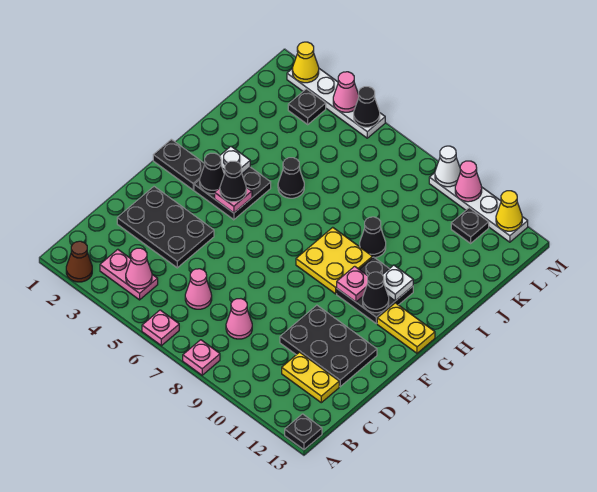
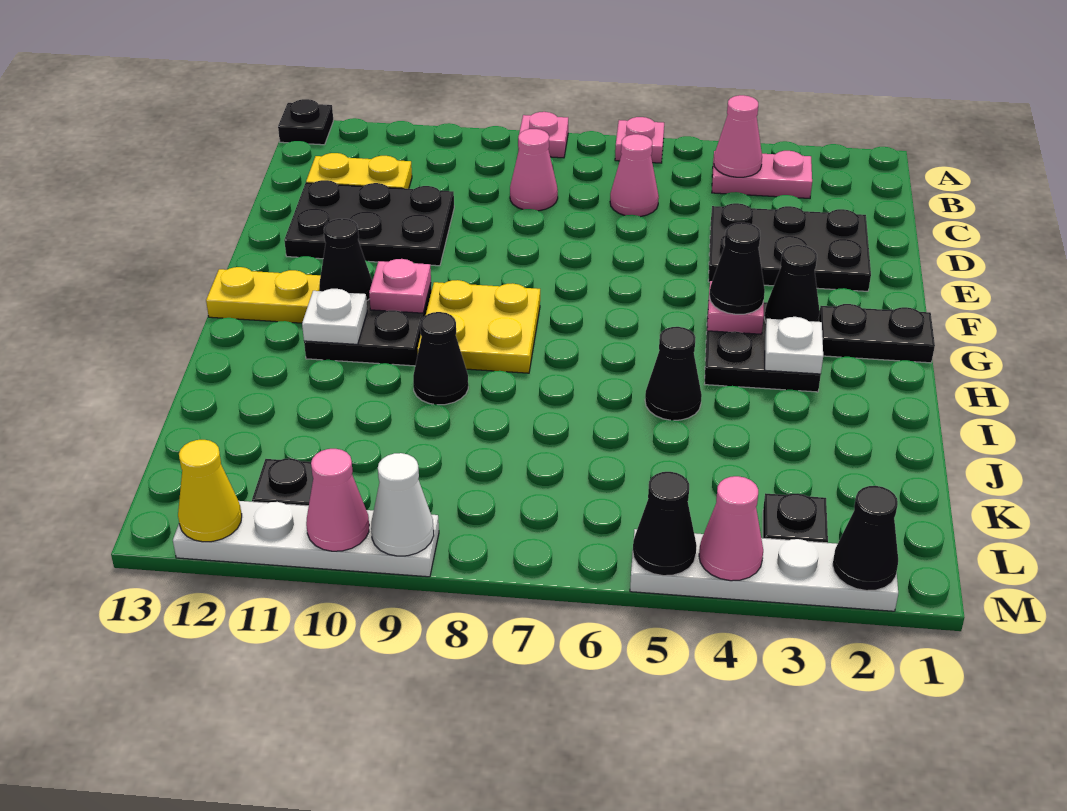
brown cone A2 level 1 -> none
yellow cone M2 level 2 -> black cone M2 level 2

